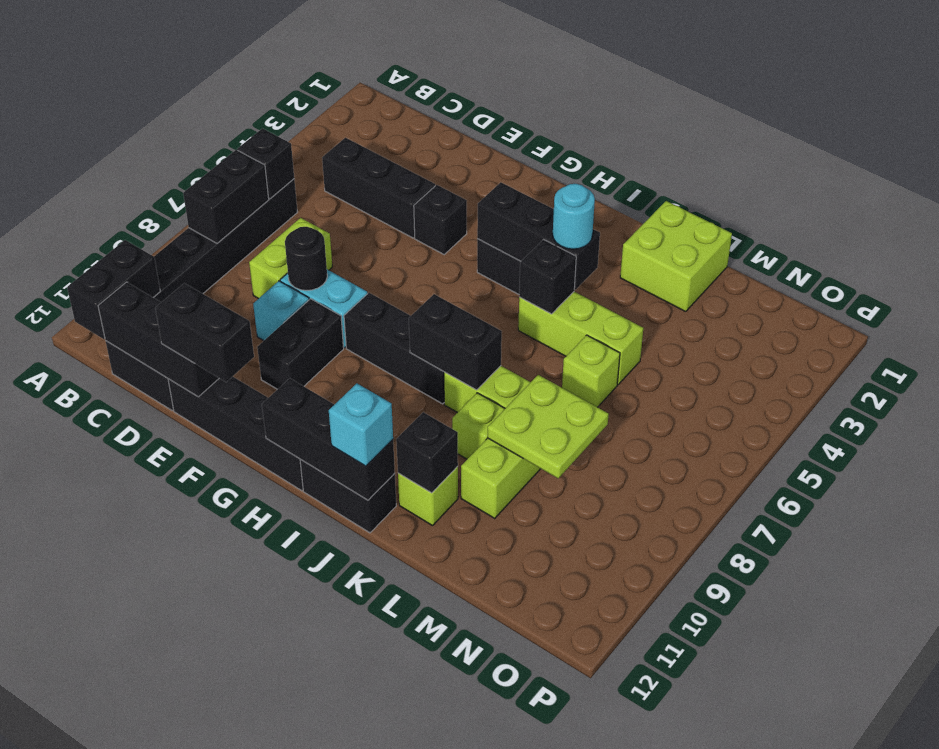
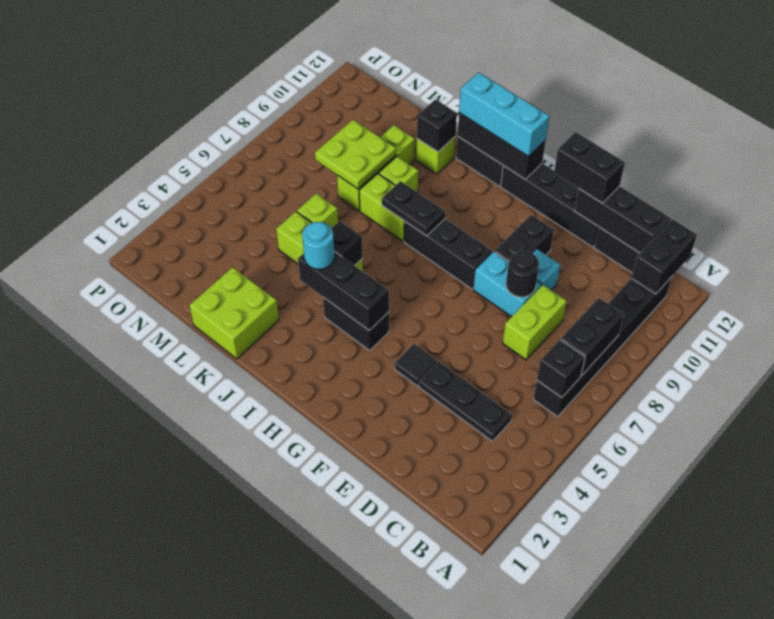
black brick C4:E4 level 1 -> black plate C4:E4 level 1
black brick F4 level 1 -> black tile F4 level 1
black brick I8:J8 level 2 -> black plate I8:J8 level 2
cyan brick J12 level 3 -> cyan brick H12:J12 level 3

